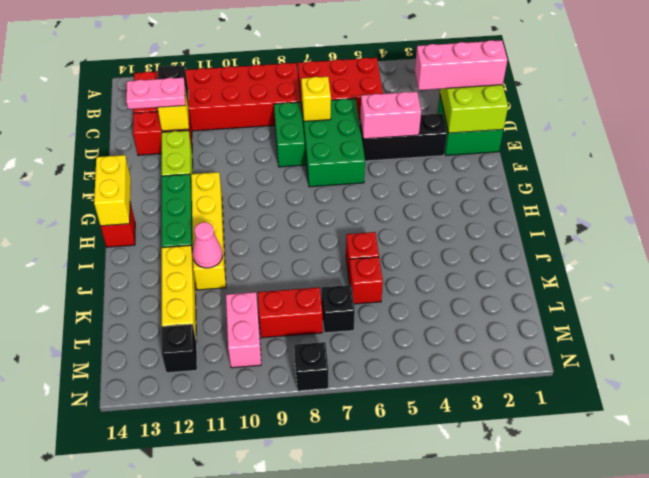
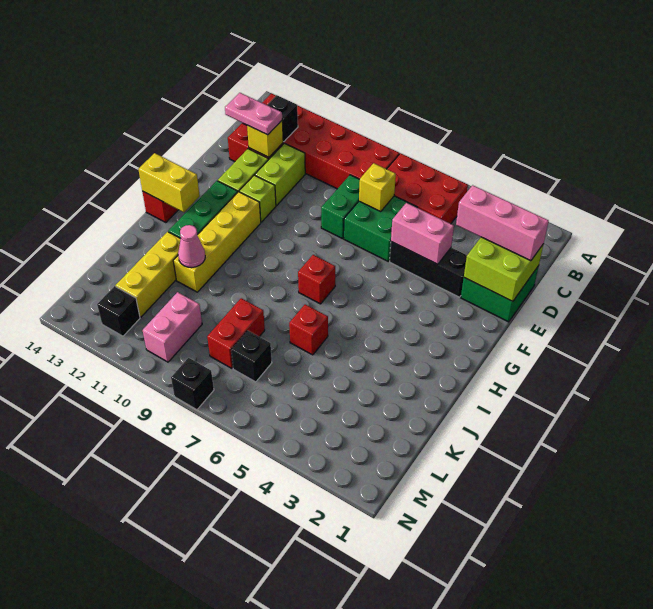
green brick D6:F7 level 1 -> green brick D6:E7 level 1
none -> lime brick D11:E11 level 1
none -> lime brick F11 level 1
yellow brick G14:H14 level 2 -> yellow brick H13:H14 level 2
red brick K6 level 1 -> red brick H7 level 1
red brick L8:L9 level 1 -> red brick K8:L8 level 1

